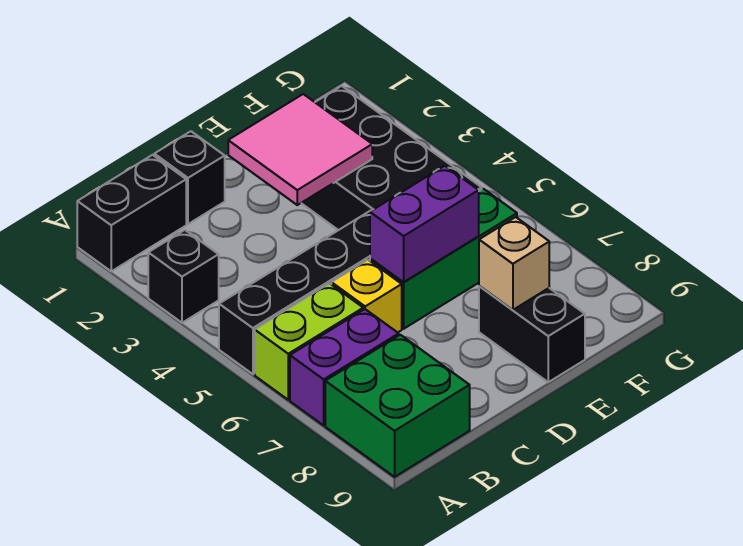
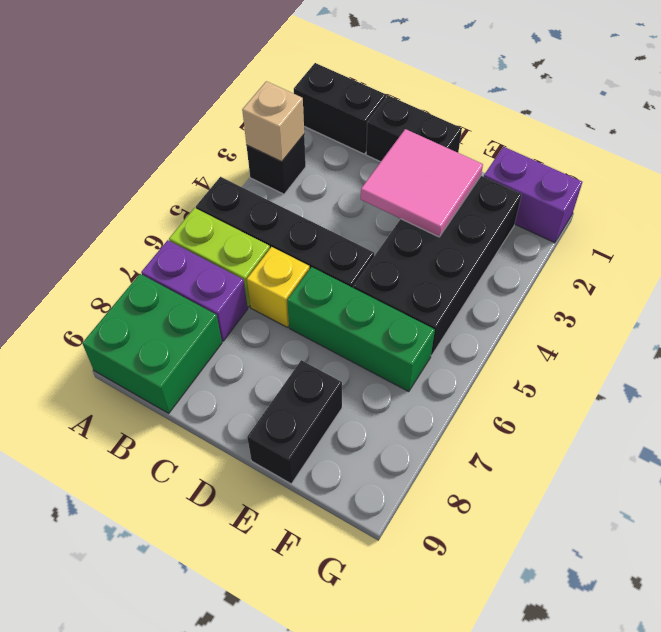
black brick C1 level 1 -> black brick C1:D1 level 1
purple brick D6:E6 level 2 -> purple brick F1:G1 level 1
tan brick E8 level 2 -> tan brick A3 level 2

